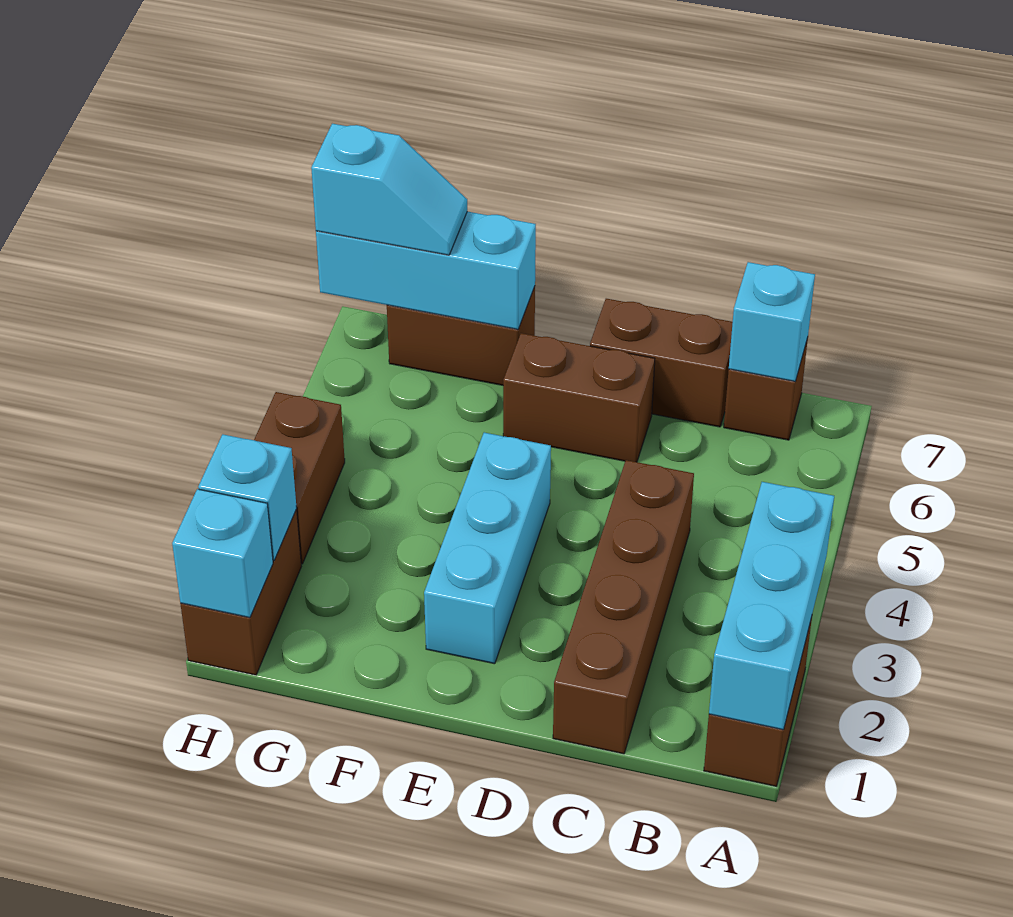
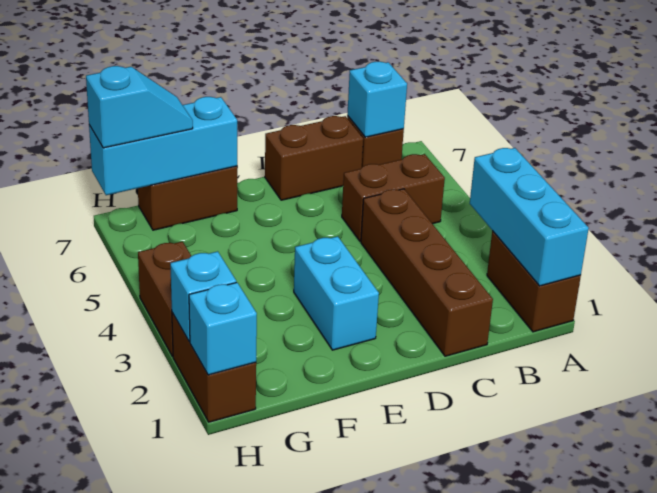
brown brick D6:E6 level 1 -> brown brick B5:C5 level 1
cyan brick E2:E4 level 1 -> cyan brick E2:E3 level 1

